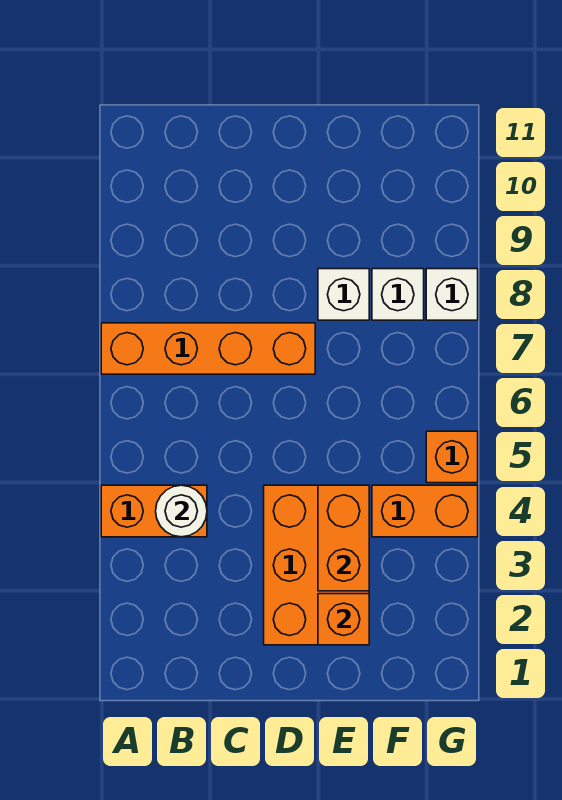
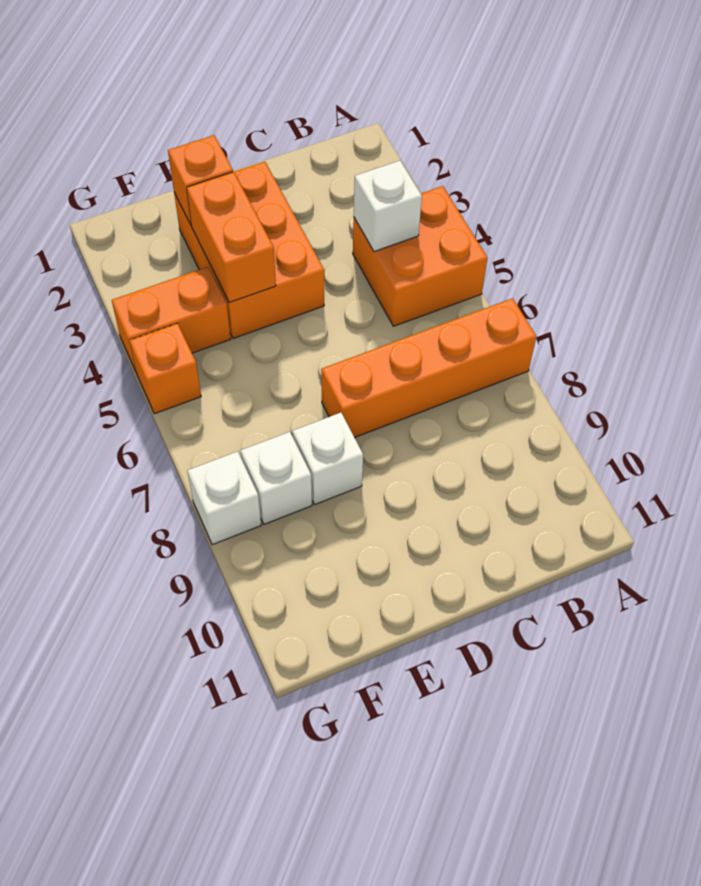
orange brick A4:B4 level 1 -> orange brick A4:B5 level 1
white round brick B4 level 2 -> white brick B4 level 2

